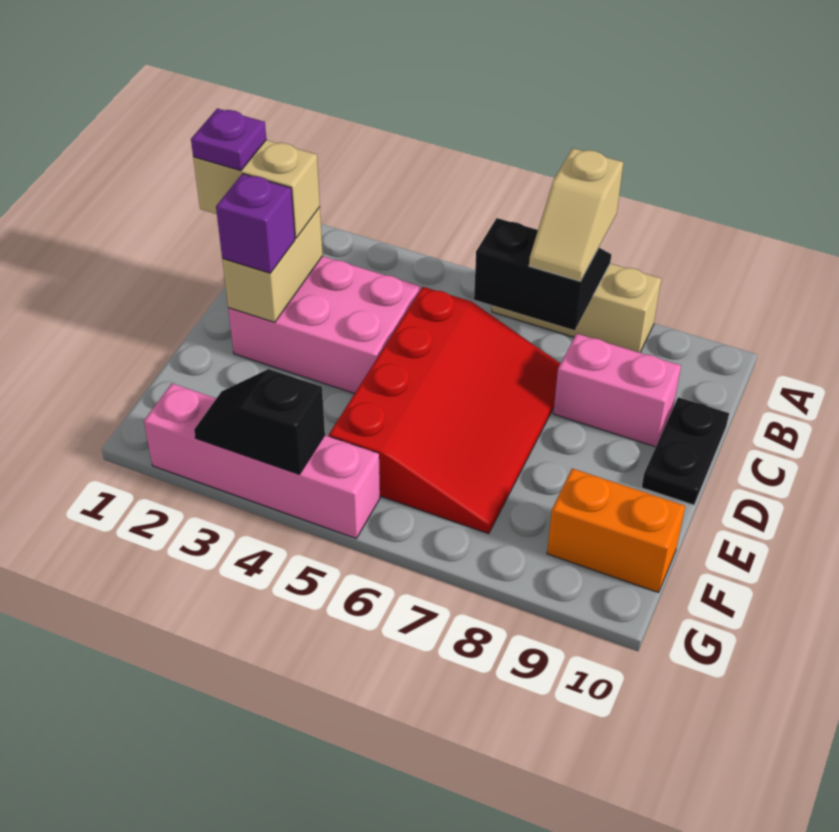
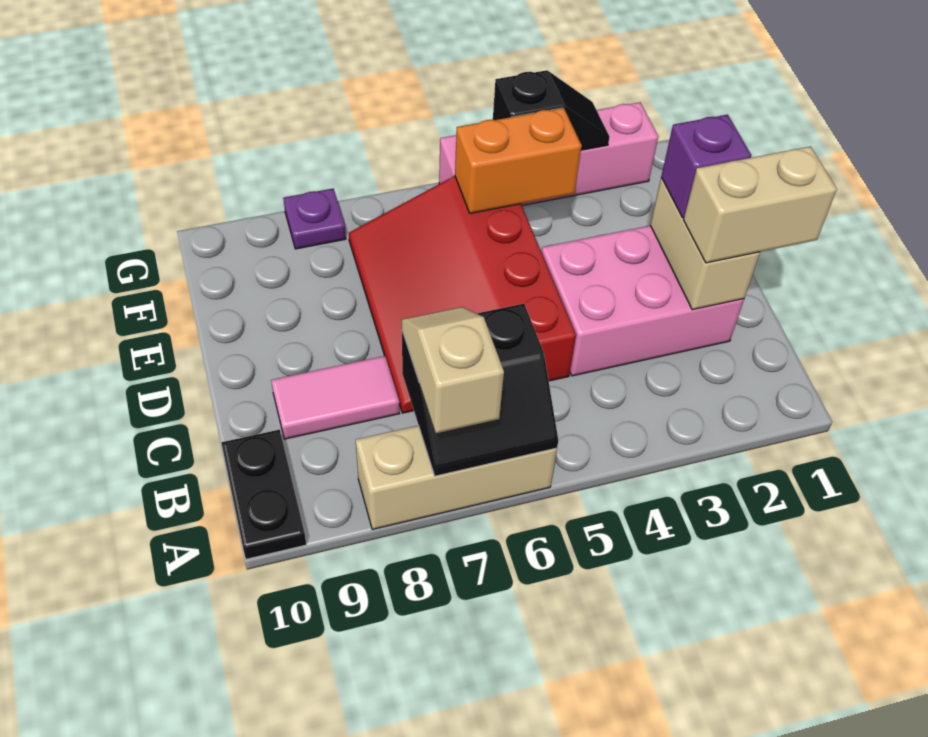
purple plate C1 level 4 -> purple plate G8 level 1
pink brick C8:C9 level 1 -> pink tile C8:C9 level 1
black plate C10:D10 level 1 -> black plate A10:B10 level 1
orange brick F9:F10 level 1 -> orange brick F4:F5 level 2

